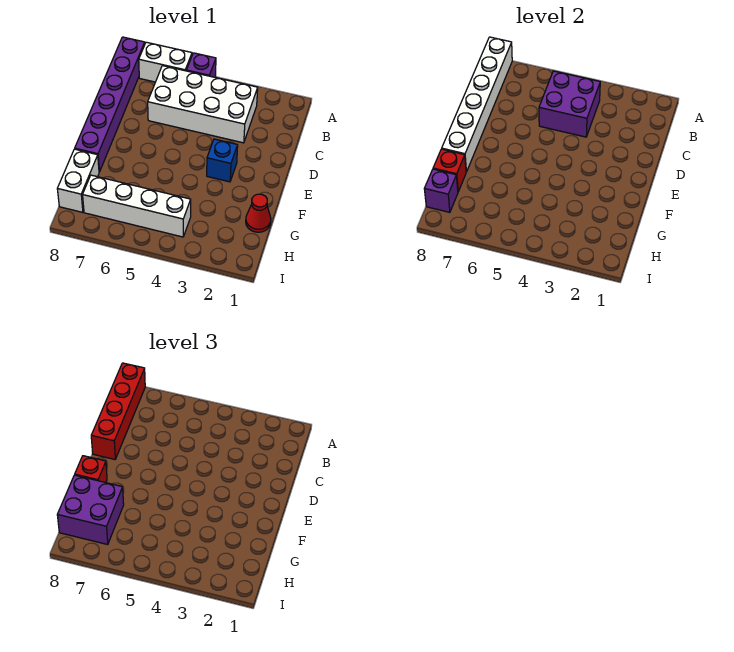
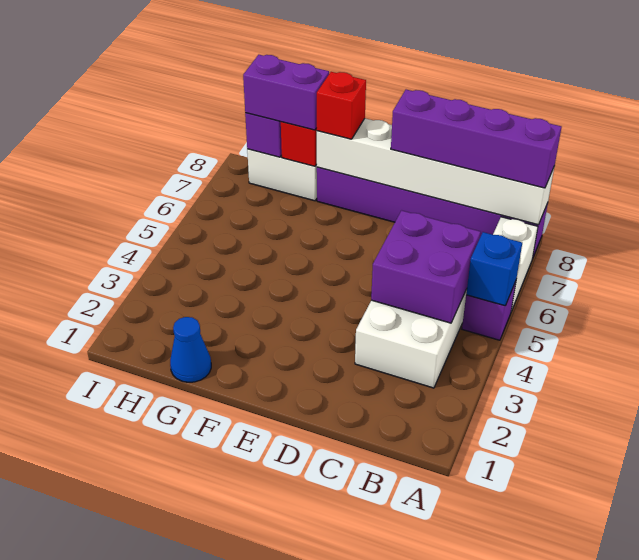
red brick A8:D8 level 3 -> purple brick A8:D8 level 3
blue brick E3 level 1 -> blue brick A5 level 2
red cone G1 level 1 -> blue cone G1 level 1
purple brick G7:H8 level 3 -> purple brick G8:H8 level 3
white brick H4:H7 level 1 -> none

